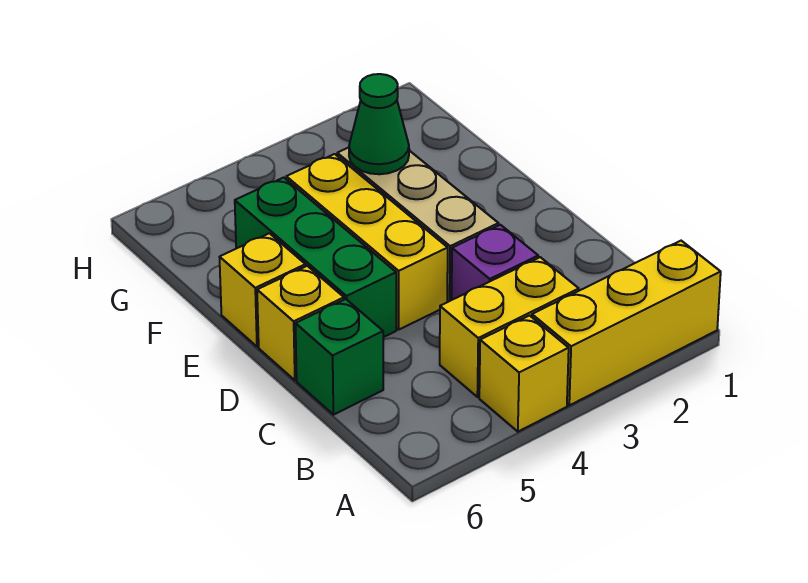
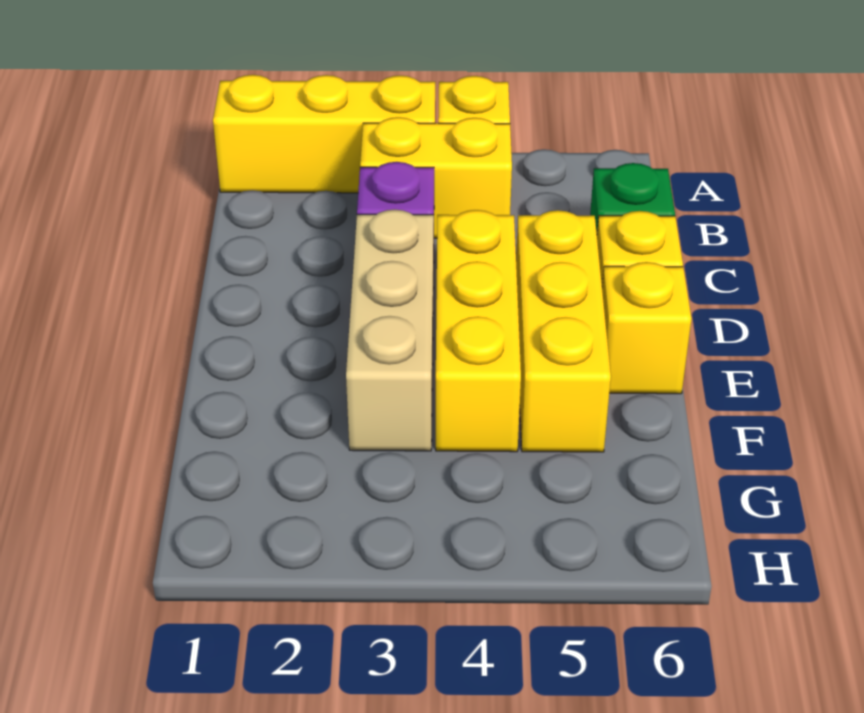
green brick D5:F5 level 1 -> yellow brick D5:F5 level 1
green cone F3 level 2 -> none

